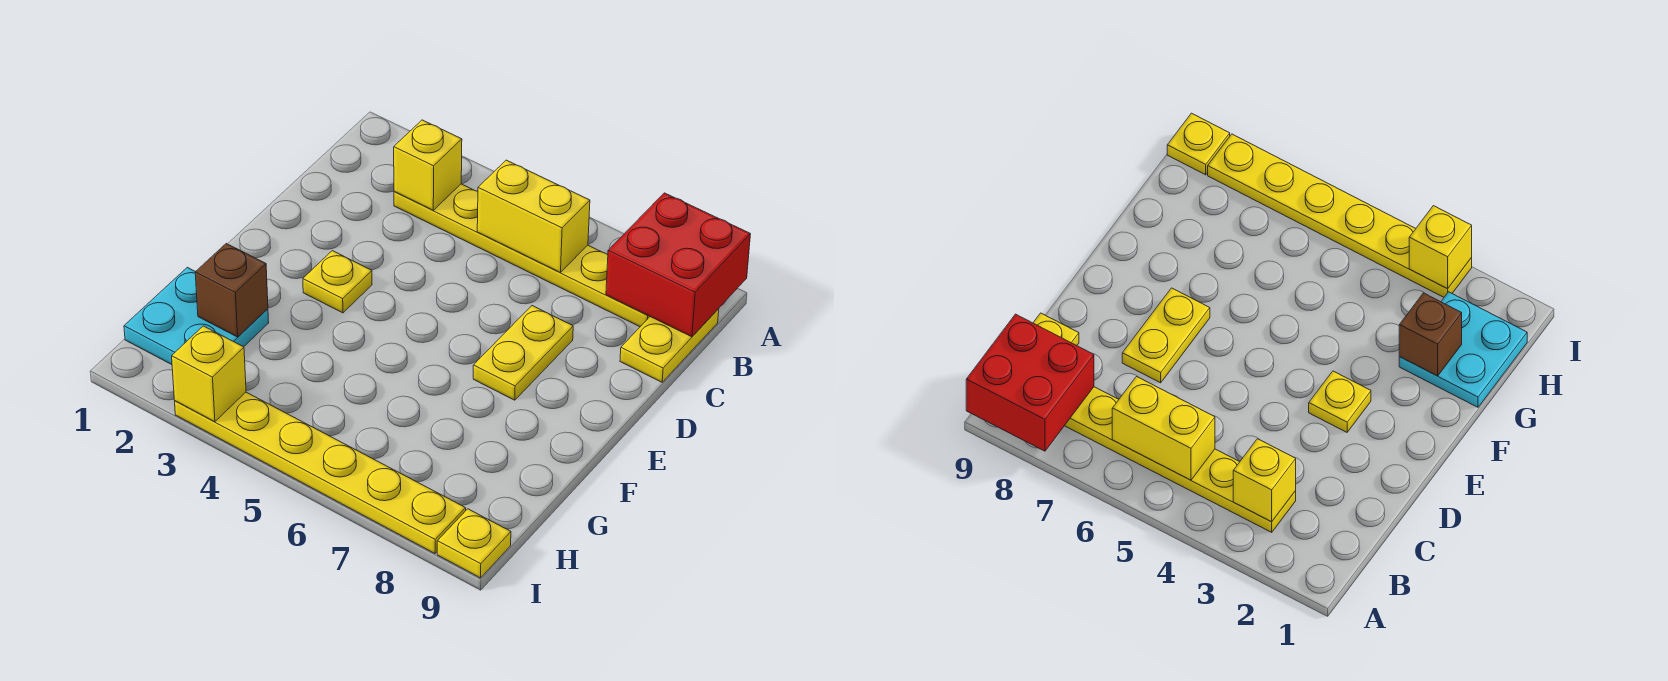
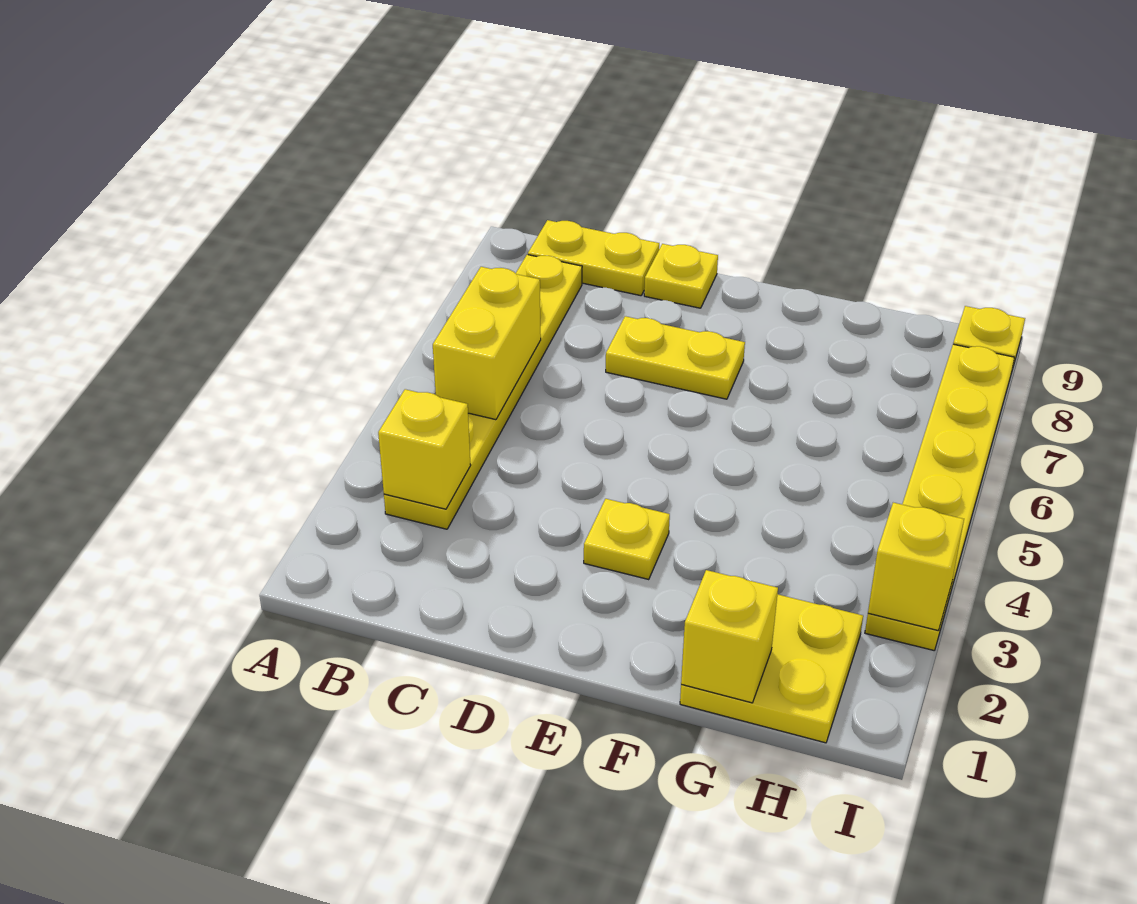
red brick A8:B9 level 2 -> none
none -> yellow plate D9 level 1
cyan plate G1:H2 level 1 -> yellow plate G1:H2 level 1
none -> yellow brick G1 level 2
brown brick G2 level 2 -> none

